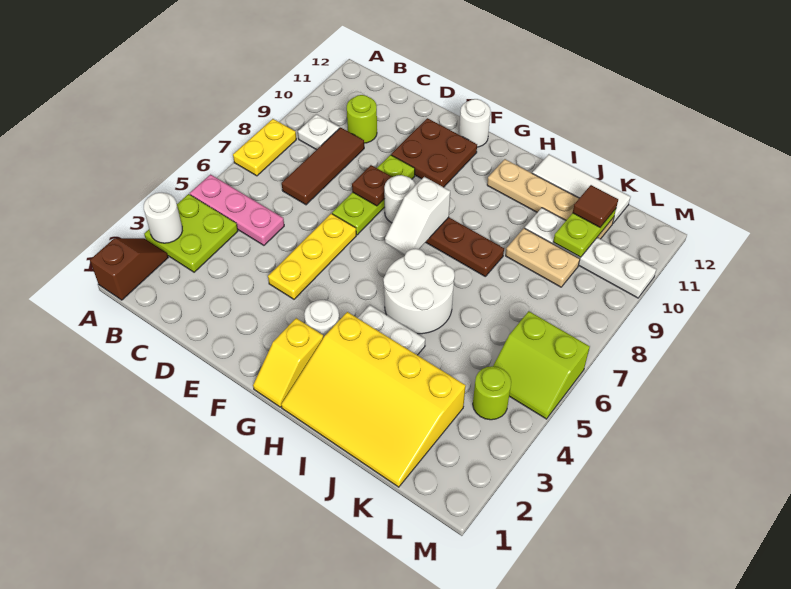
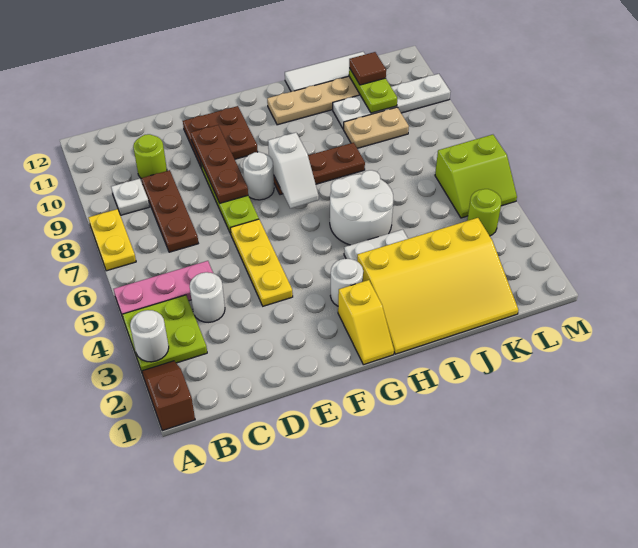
brown tile C7:C9 level 1 -> brown plate C7:C9 level 1
brown plate E8 level 2 -> brown plate E8:E10 level 2
white round brick F12 level 1 -> white round brick C4 level 1

